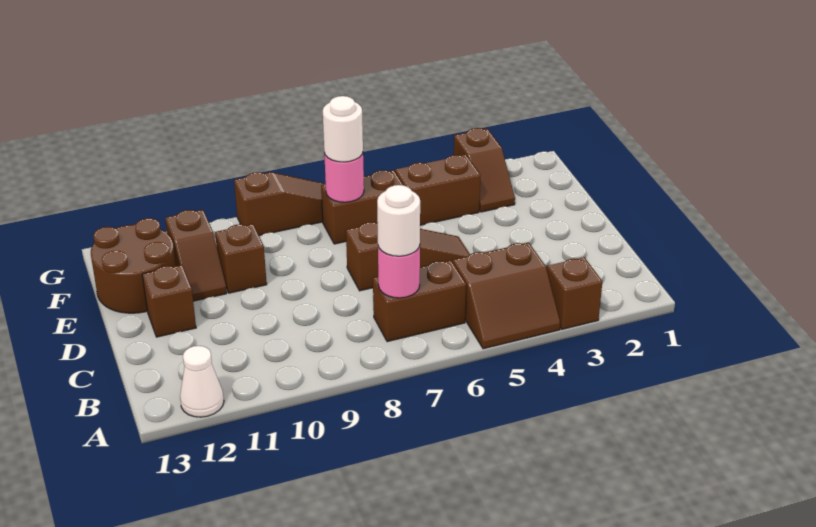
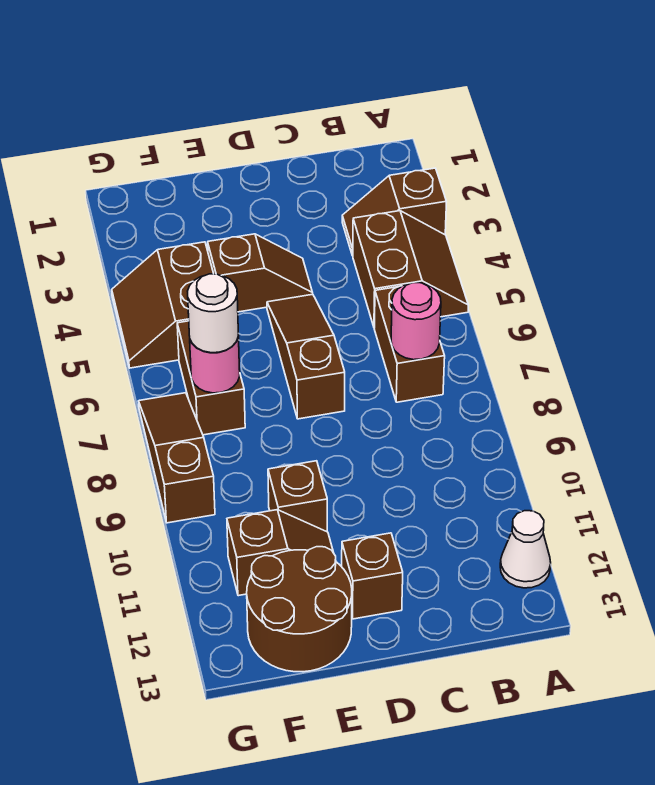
white round brick B7 level 3 -> none
brown slope F3:G3 level 1 top G -> brown slope D4:E4 level 1 top E

